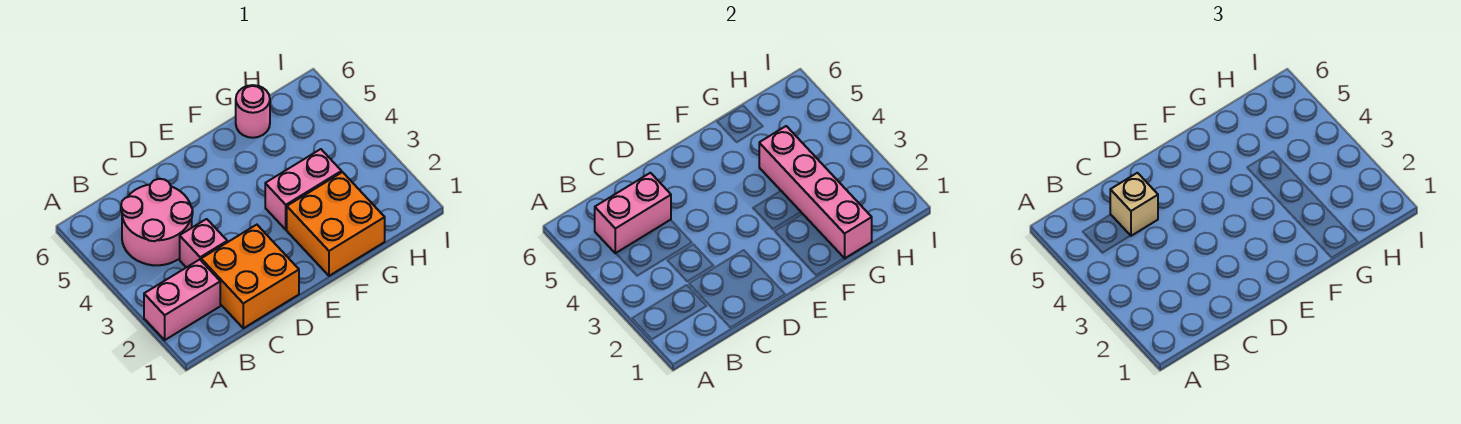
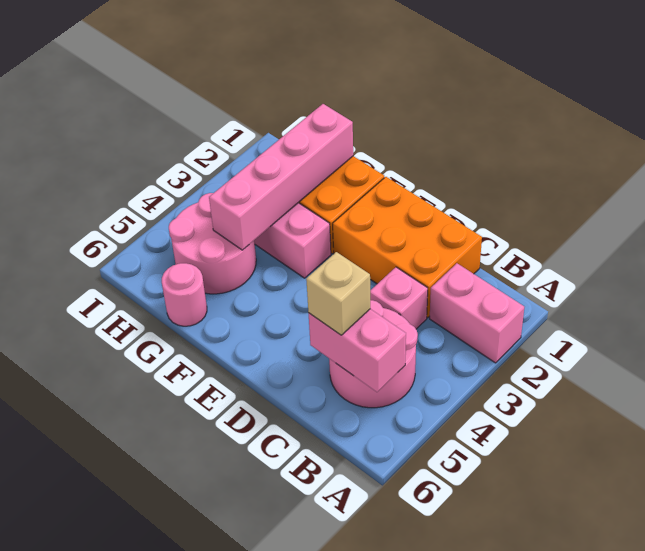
orange brick C1:D2 level 1 -> orange brick C1:E2 level 1
none -> pink round brick G4:H5 level 1

